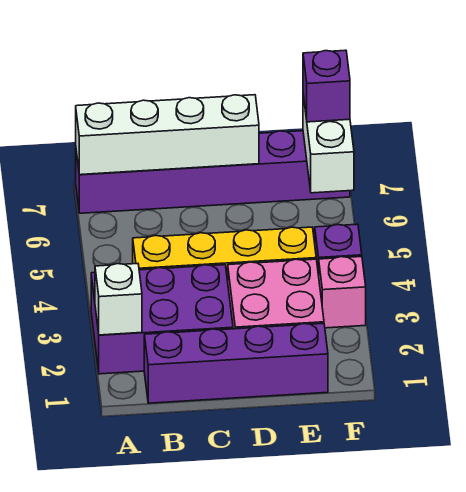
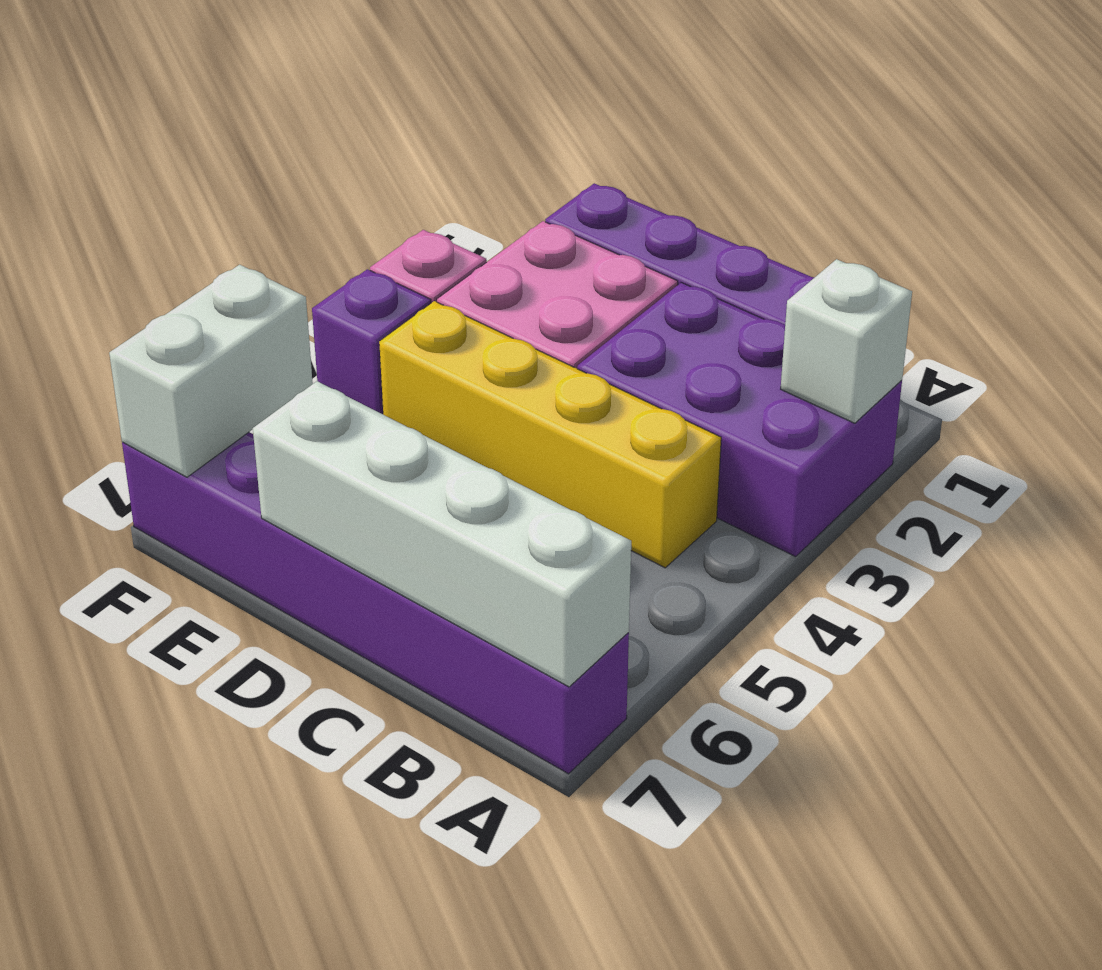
purple brick F7 level 3 -> none

